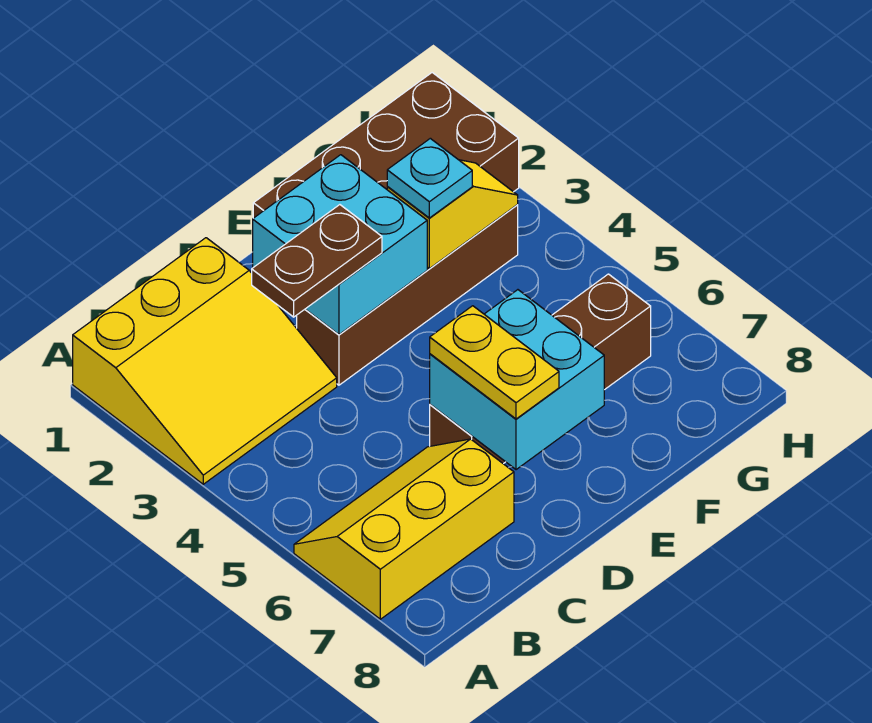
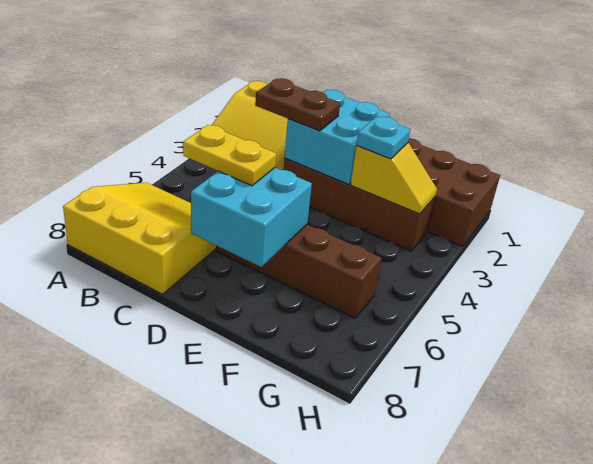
yellow slope A6:C7 level 1 top 7 -> yellow slope A6:C8 level 1 top 8
yellow plate D6:D7 level 3 -> yellow plate C6:D6 level 3

